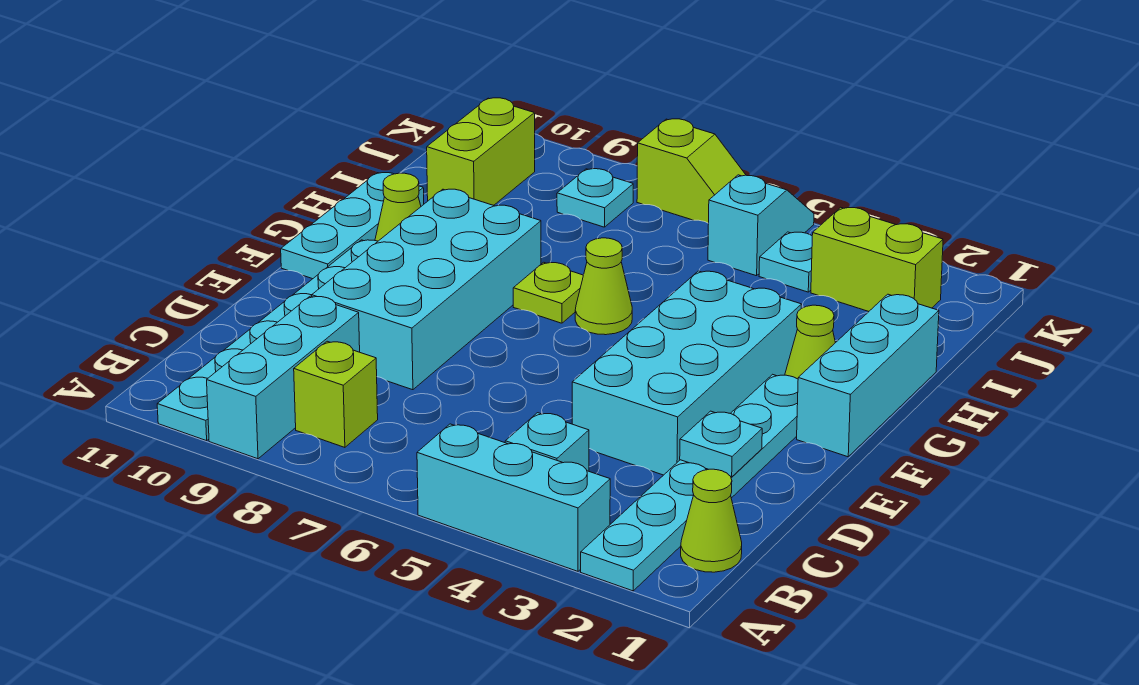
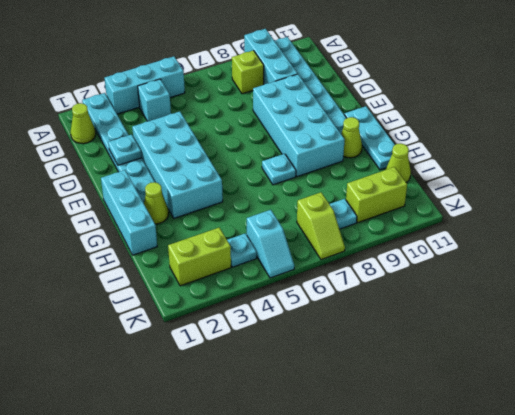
lime cone G6 level 1 -> lime cone I11 level 1
lime plate G7 level 1 -> cyan plate G7 level 1
lime brick I10:J10 level 1 -> lime brick J9:J10 level 1
lime slope K6:K7 level 1 top 7 -> lime slope J7:K7 level 1 top J

